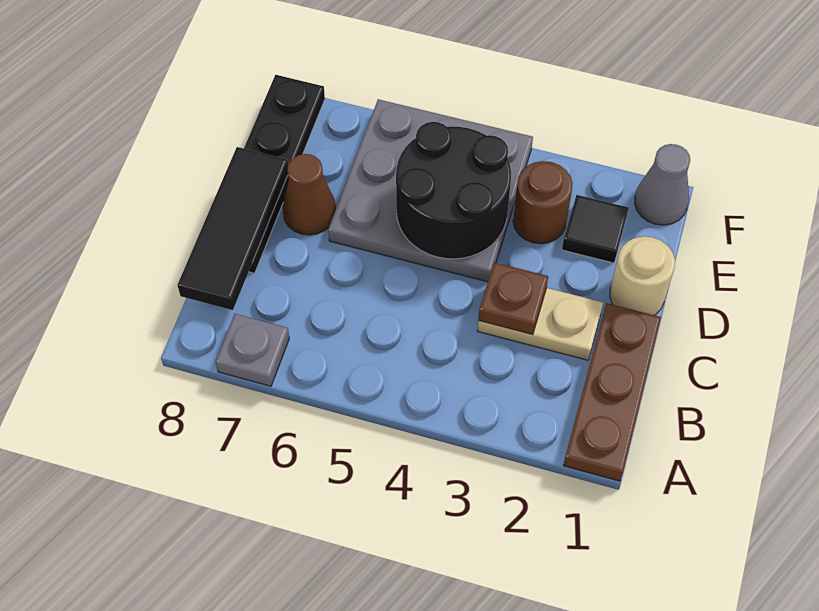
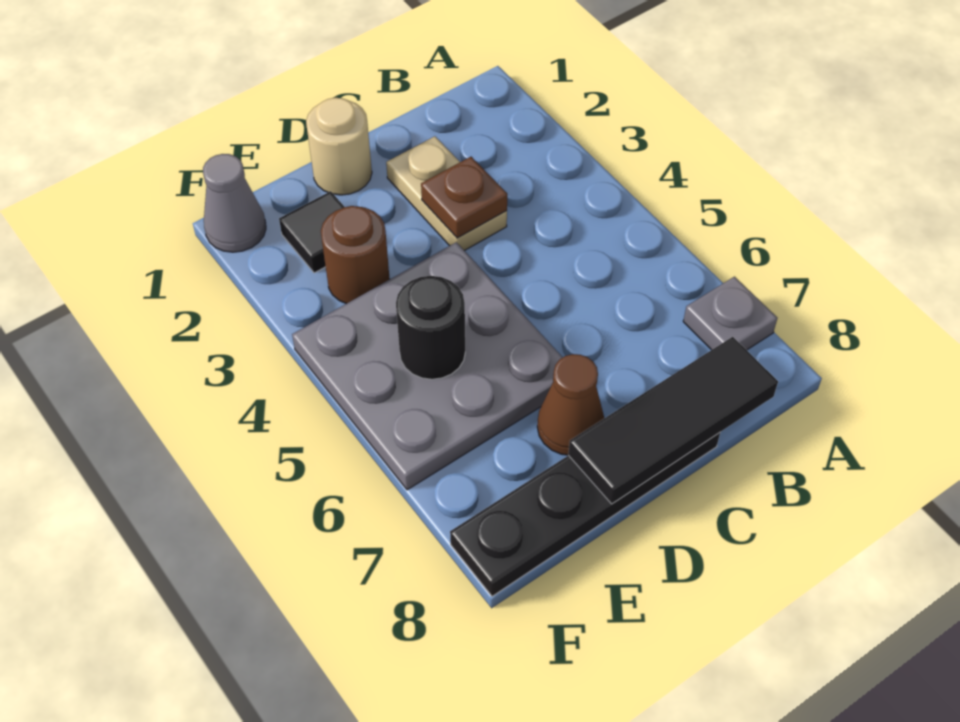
brown plate A1:C1 level 1 -> none
black round brick D4:E5 level 2 -> black round brick E5 level 2

